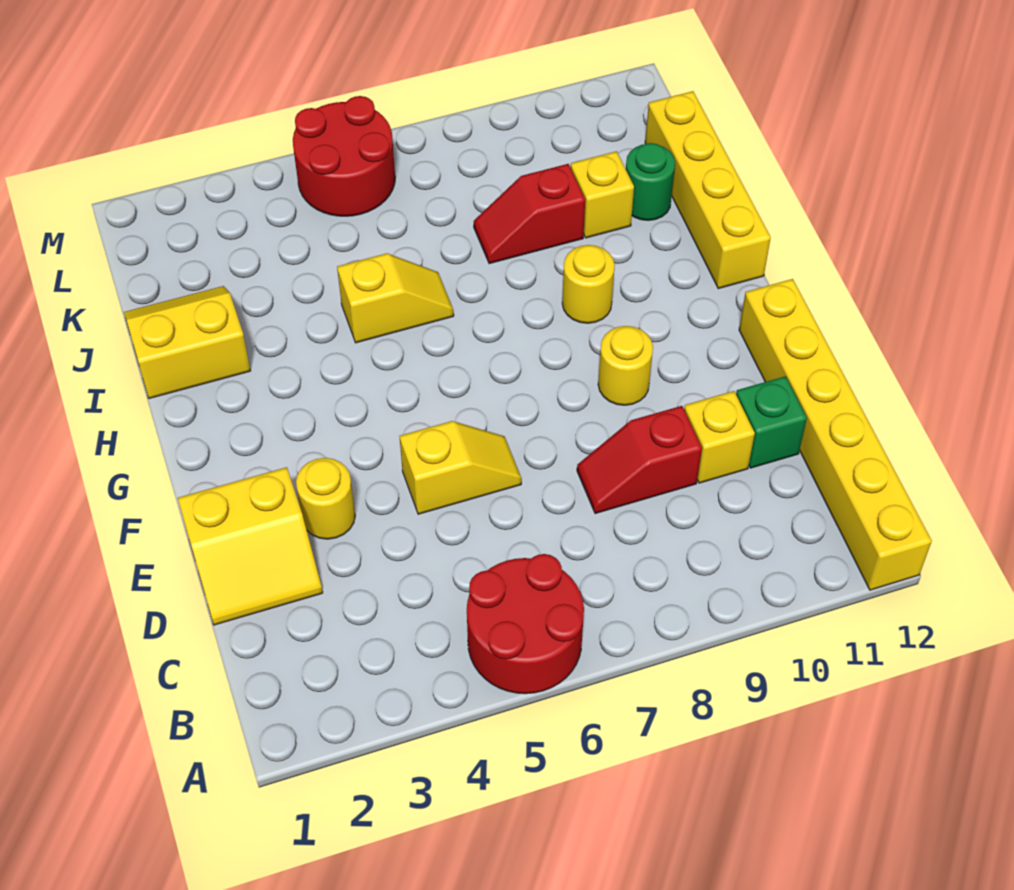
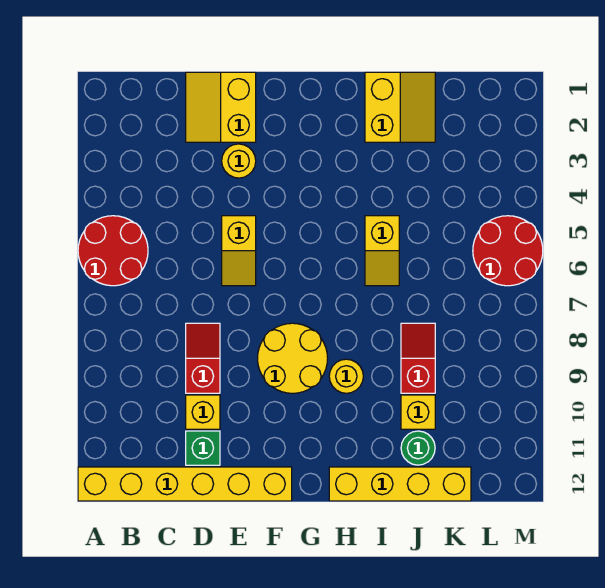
yellow round brick F9 level 1 -> yellow round brick F8:G9 level 1

